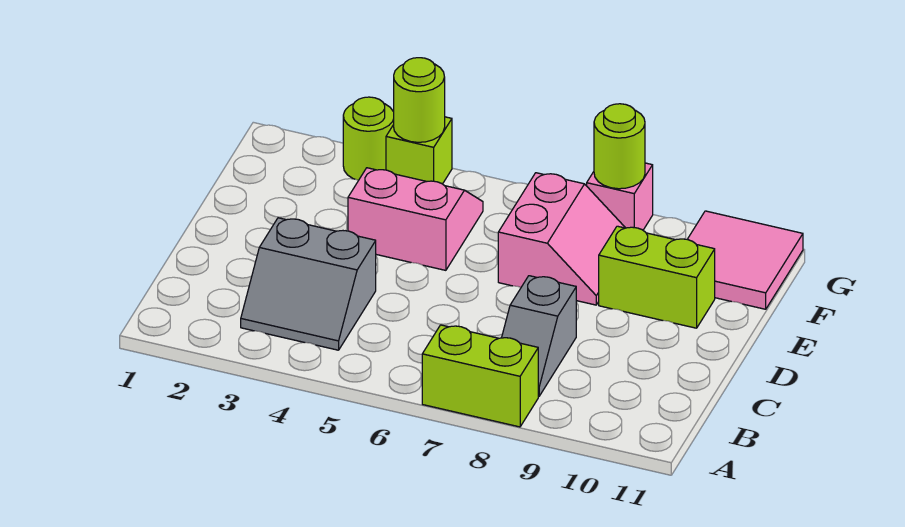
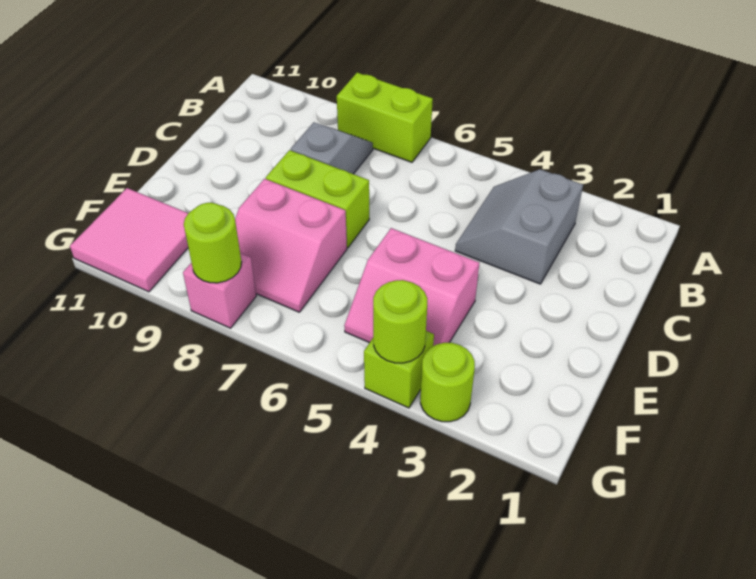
grey slope B3:C4 level 1 top C -> grey slope B3:C4 level 1 top 3
pink slope E7:F8 level 1 top 7 -> pink slope E7:F8 level 1 top E
lime brick E9:E10 level 1 -> lime brick D7:D8 level 1

